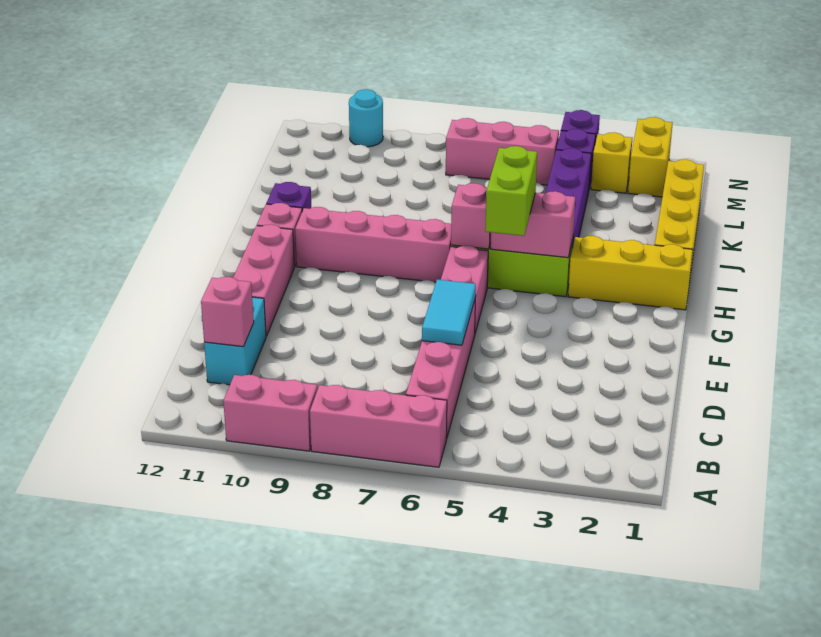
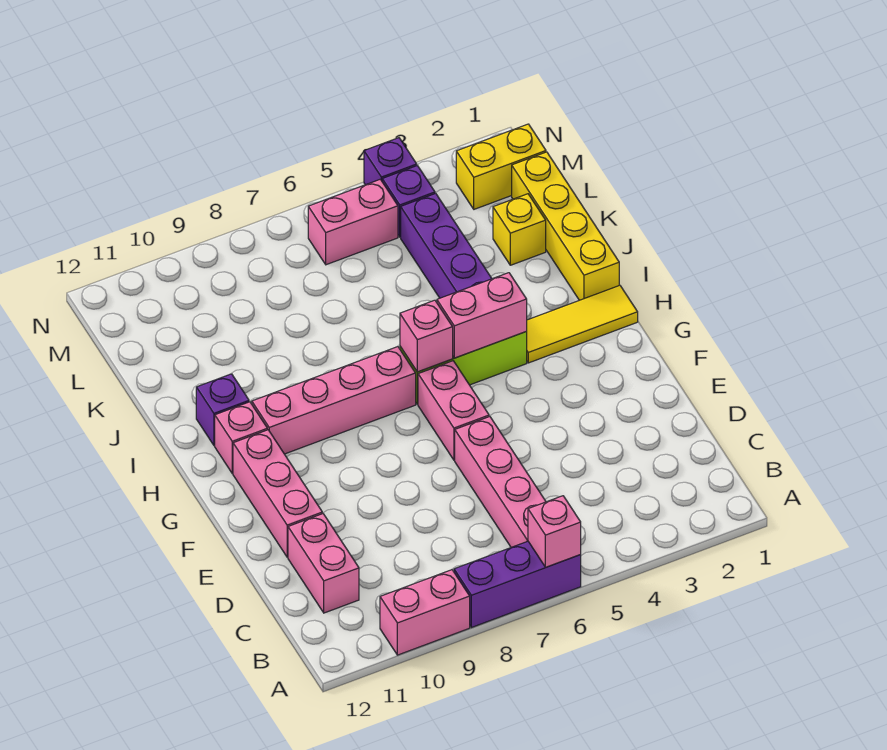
pink brick A6:A8 level 1 -> purple brick A6:A8 level 1
cyan brick C11:D11 level 1 -> pink brick C11:D11 level 1
pink brick C11 level 2 -> pink brick A6 level 2
cyan tile D6:E6 level 2 -> none
lime brick G5:H5 level 3 -> none
yellow brick H1:H3 level 1 -> yellow tile H1:H3 level 1
yellow brick M2:N2 level 1 -> yellow brick M1:M2 level 1
yellow brick M3 level 1 -> yellow brick K2 level 1
pink brick M5:M7 level 1 -> pink brick M5:M6 level 1
cyan round brick N10 level 1 -> none

